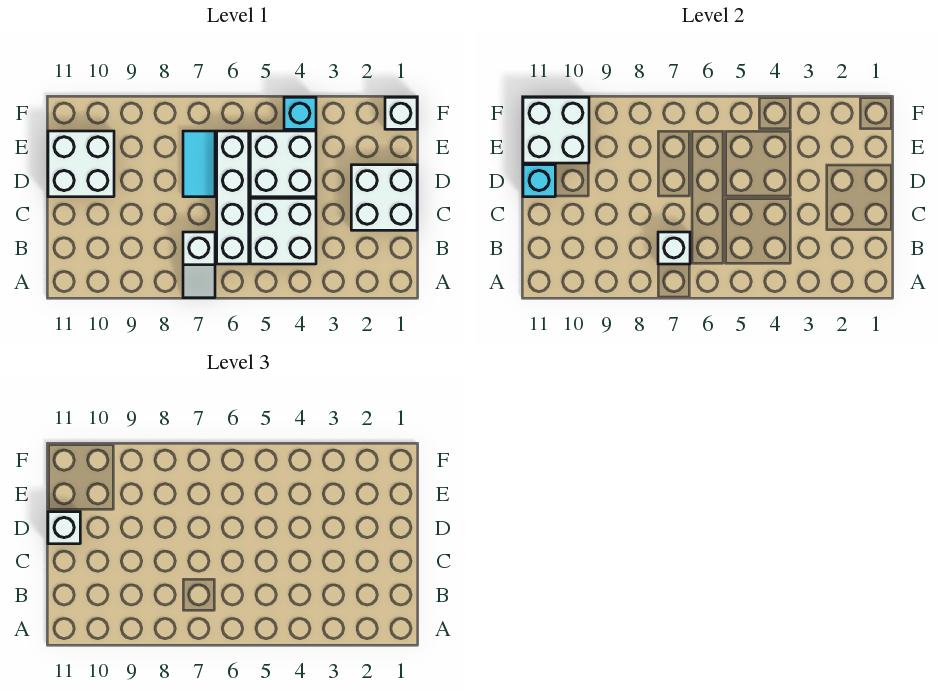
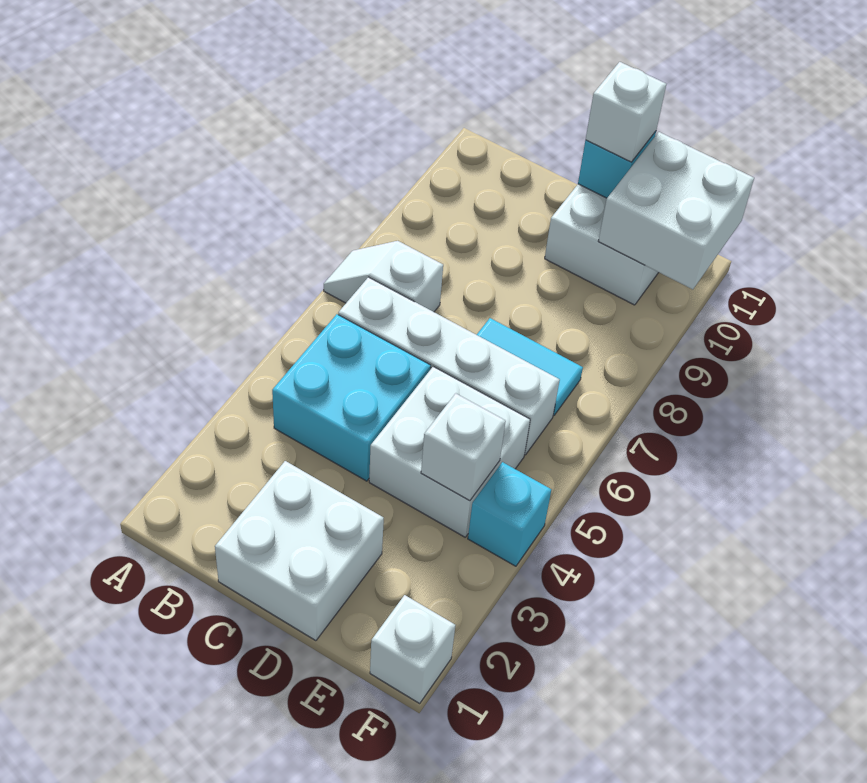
white brick B4:C5 level 1 -> cyan brick B4:C5 level 1
white brick B7 level 2 -> white brick E4 level 2

